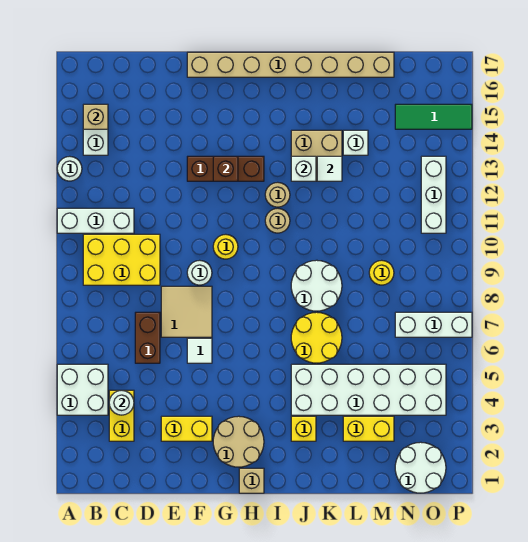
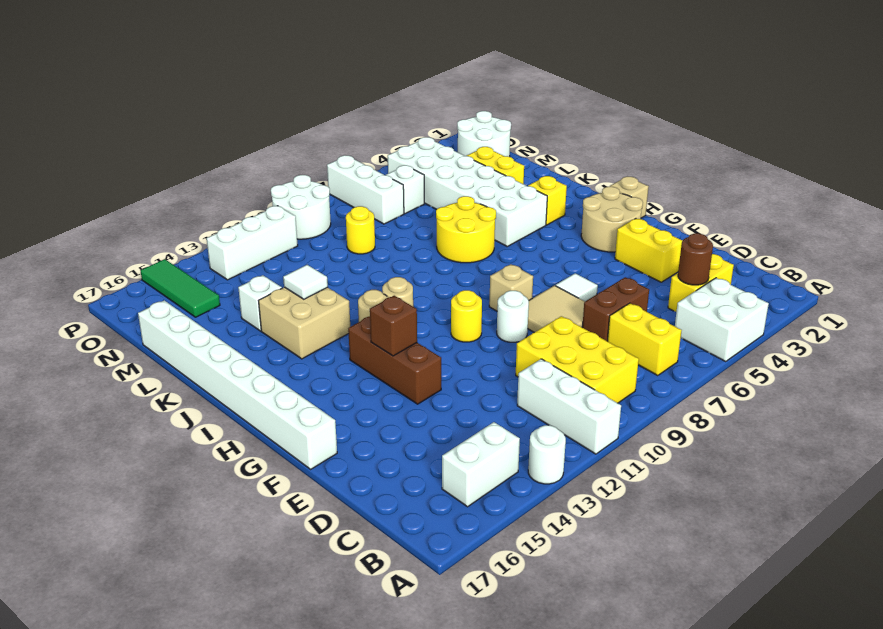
none -> yellow brick B7:C7 level 1
tan brick B15 level 2 -> tan brick G8 level 1
white round brick C4 level 2 -> brown round brick C4 level 2
tan brick F17:M17 level 1 -> white brick F17:M17 level 1
white round brick J8:K9 level 1 -> white round brick O9:P10 level 1
white brick J13 level 2 -> white brick N6 level 1

